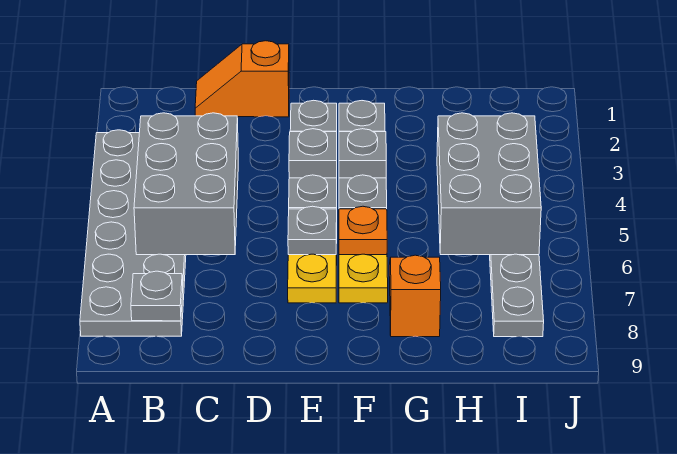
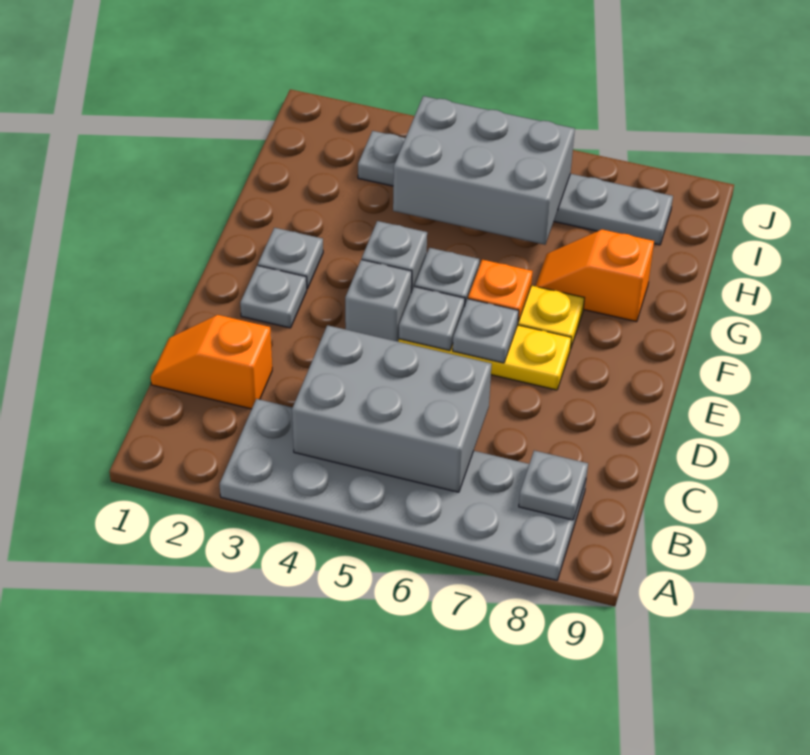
orange slope C1:D1 level 1 top D -> orange slope C1:C2 level 1 top 2

